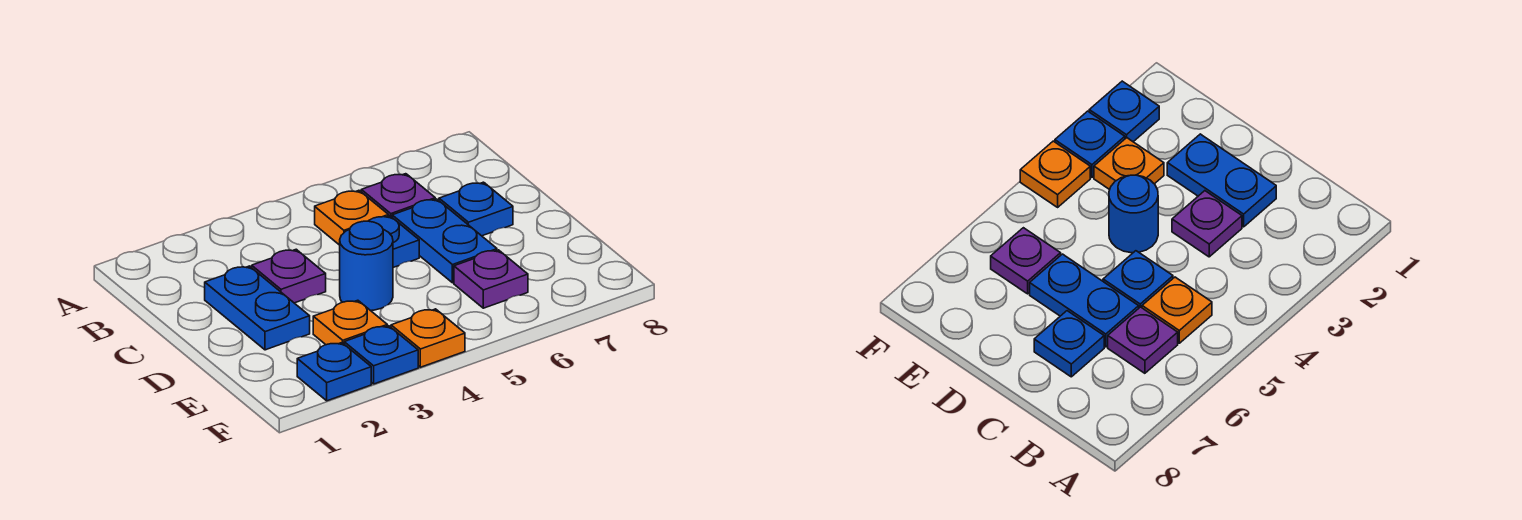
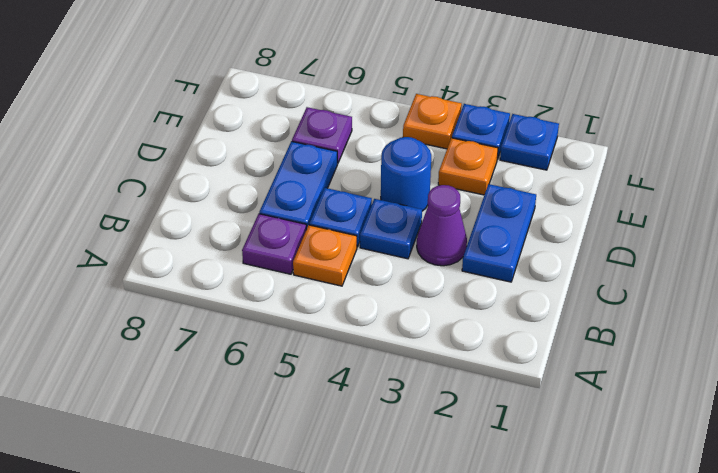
purple plate C3 level 1 -> purple cone C3 level 1
blue plate C7 level 1 -> blue plate C4 level 1

